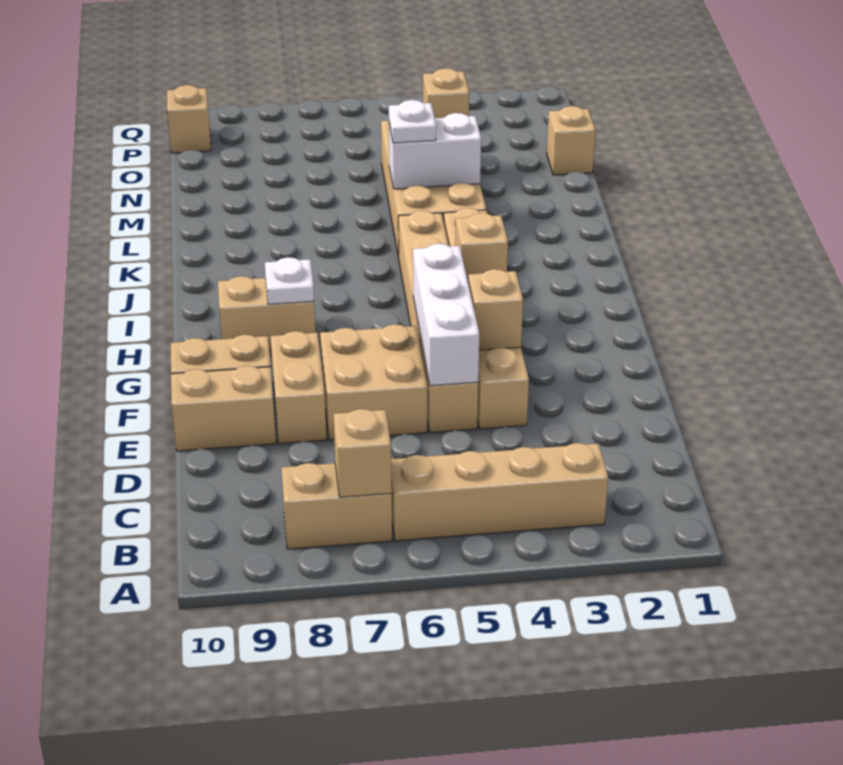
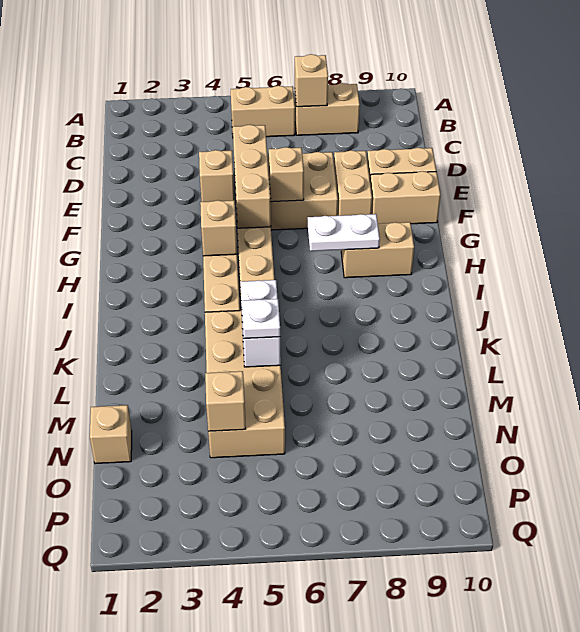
tan brick B3:B6 level 1 -> tan brick B5:B6 level 1
white brick E5:G5 level 2 -> tan brick E5:G5 level 2
white plate H8 level 2 -> white plate H7:H8 level 2
white brick L4:L5 level 2 -> white brick K5:L5 level 2
tan brick P10 level 1 -> tan brick F6 level 2

